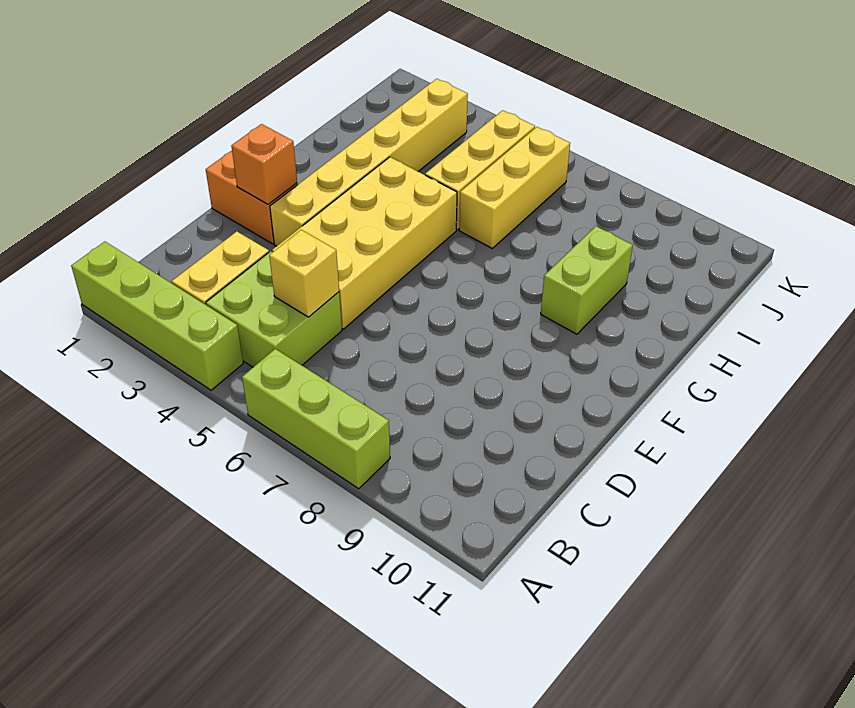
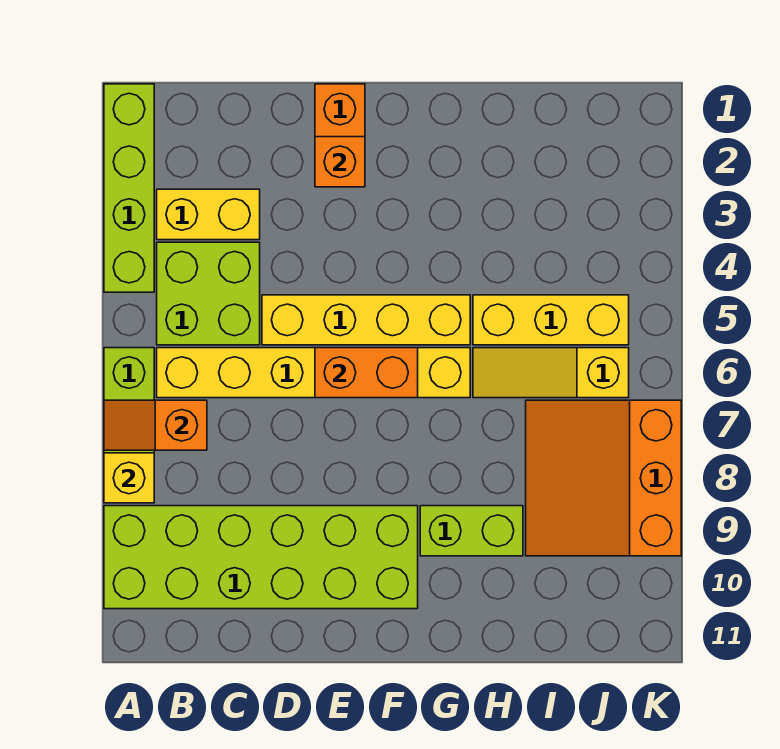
none -> orange slope A7:B7 level 2 top B
none -> lime brick A9:F10 level 1
yellow brick C5 level 2 -> yellow brick A8 level 2
yellow brick D4:G5 level 1 -> yellow brick D5:G5 level 1
yellow brick E3:J3 level 1 -> yellow brick B6:G6 level 1
none -> orange brick E6:F6 level 2
yellow brick H6:J6 level 1 -> yellow slope H6:J6 level 1 top J
none -> orange slope I7:K9 level 1 top K

